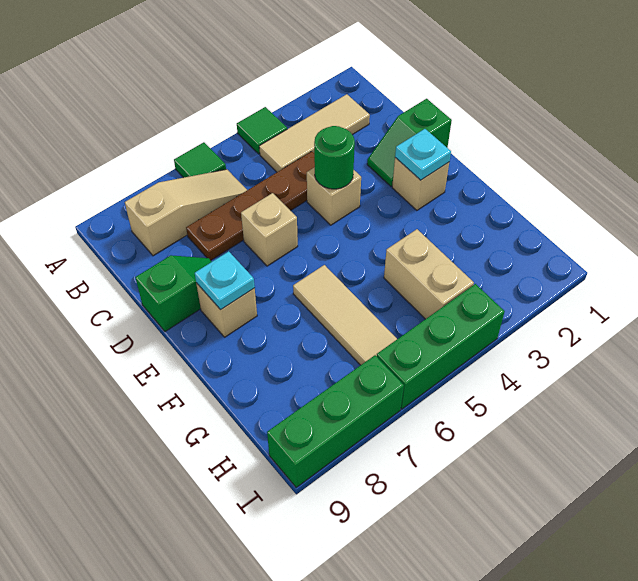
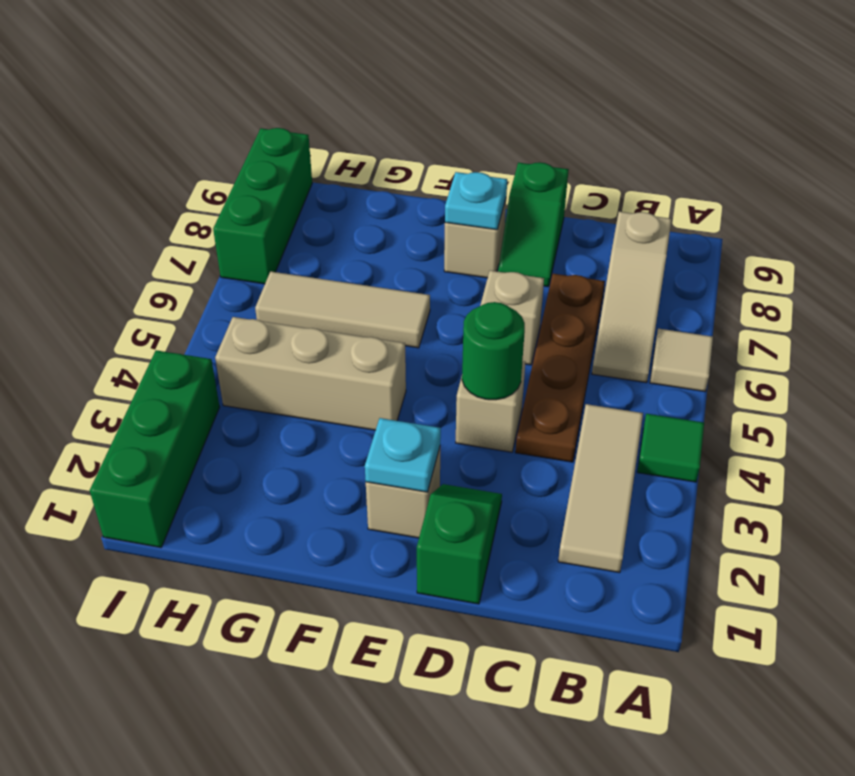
green tile A6 level 1 -> tan tile A6 level 1
tan brick G4:H4 level 1 -> tan brick F4:H4 level 1
green brick I4:I6 level 1 -> green brick I1:I3 level 1

